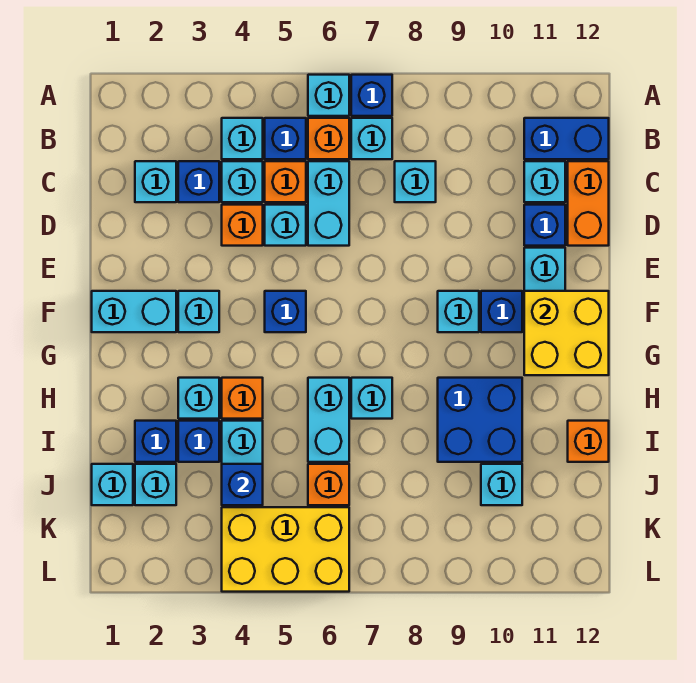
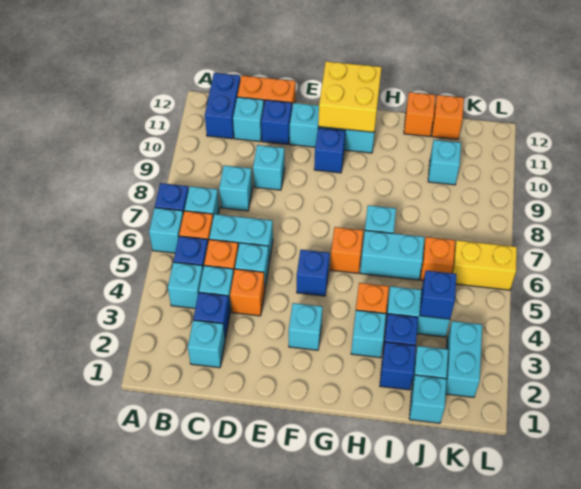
cyan brick F1:F2 level 1 -> cyan brick K2:K3 level 1
cyan brick F9 level 1 -> cyan brick D9 level 1
none -> orange brick G6 level 1
blue brick H9:I10 level 1 -> none
none -> orange brick J12 level 1
yellow brick K4:L6 level 1 -> yellow brick K6:L6 level 1

